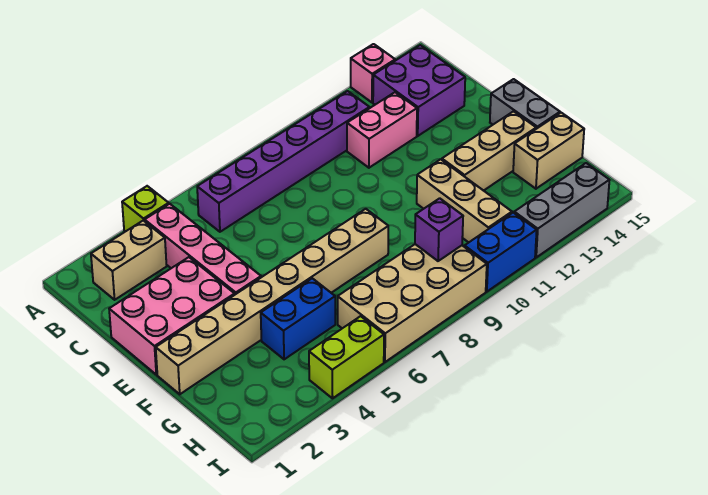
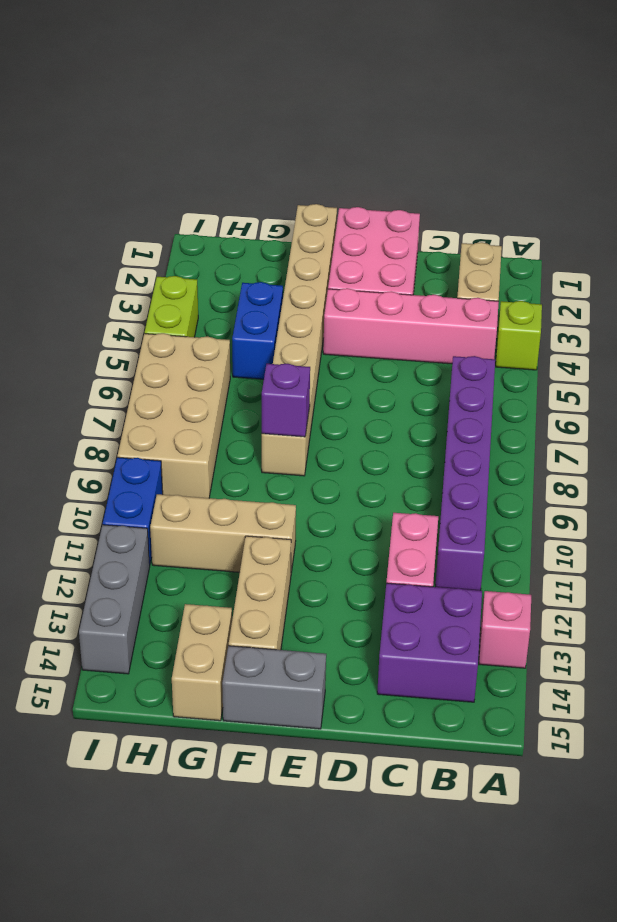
purple brick H9 level 2 -> purple brick F8 level 2

